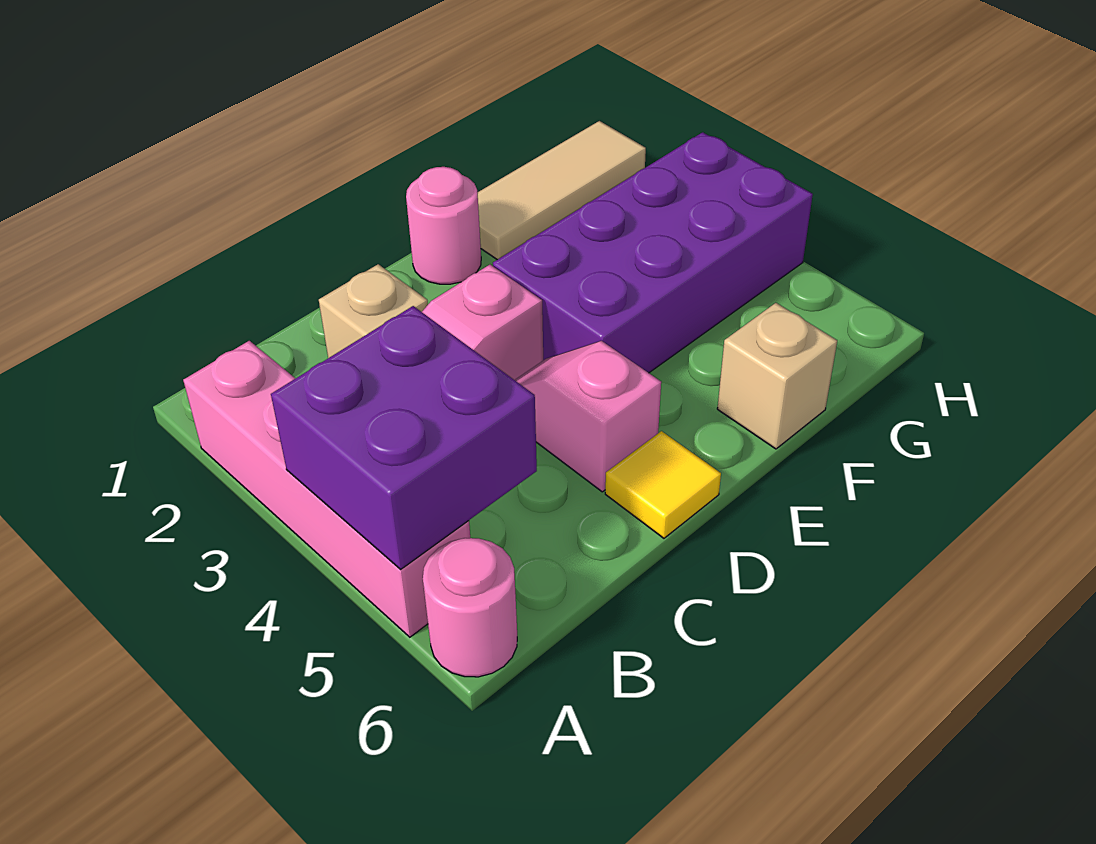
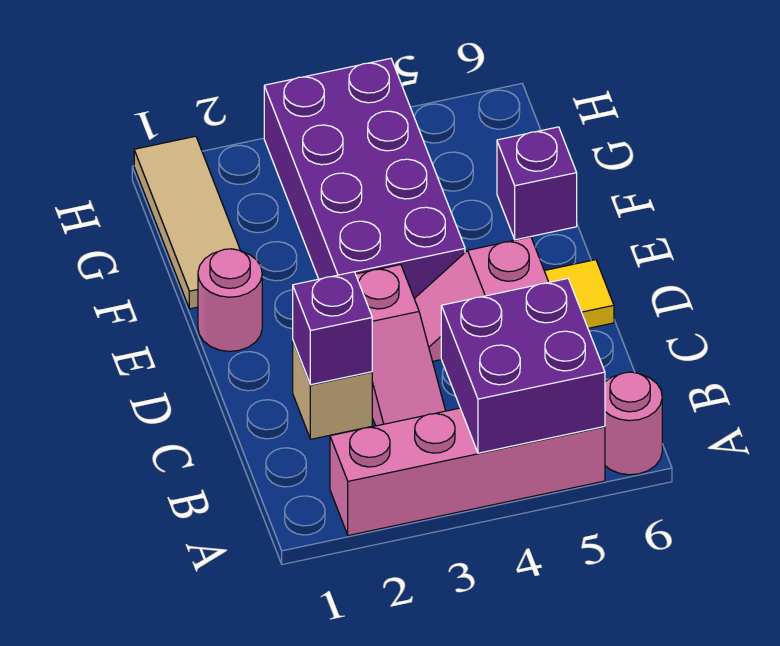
none -> purple brick C2 level 2
tan brick F6 level 1 -> purple brick F6 level 1

